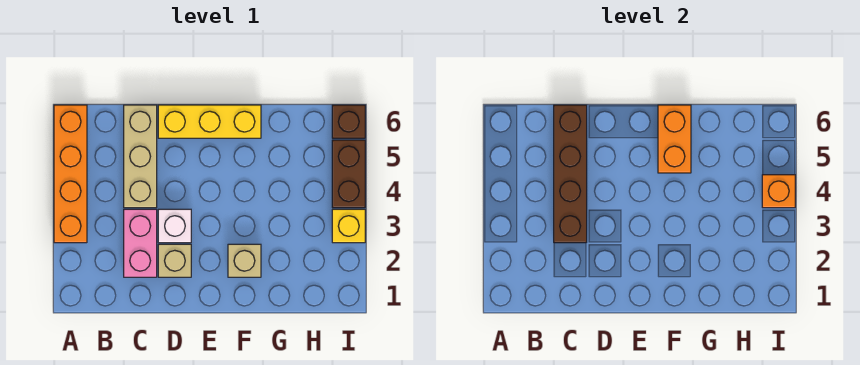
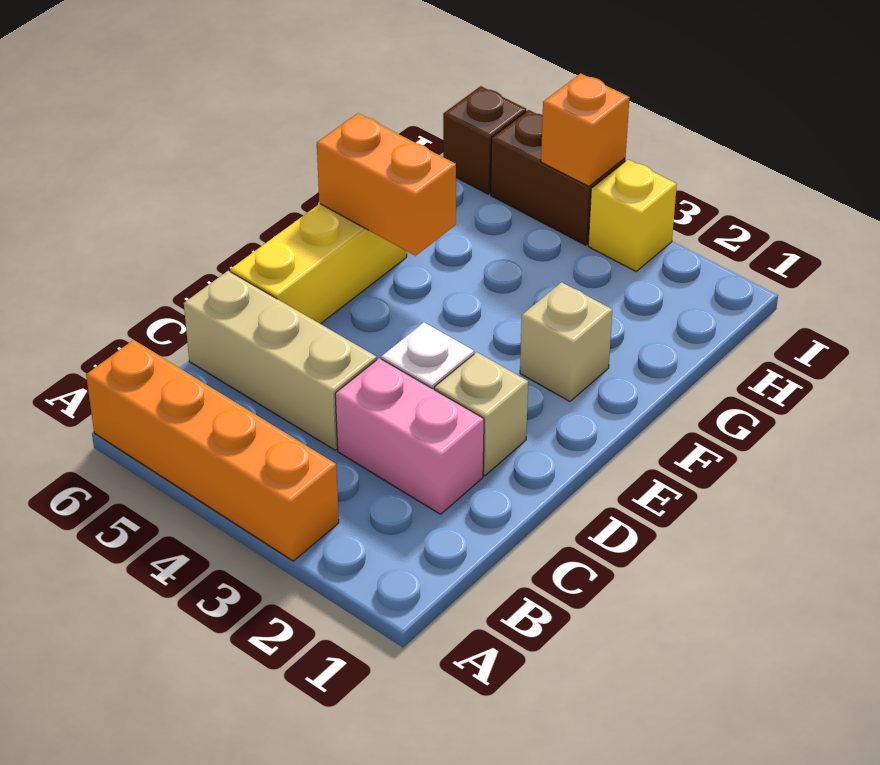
brown brick C3:C6 level 2 -> none

